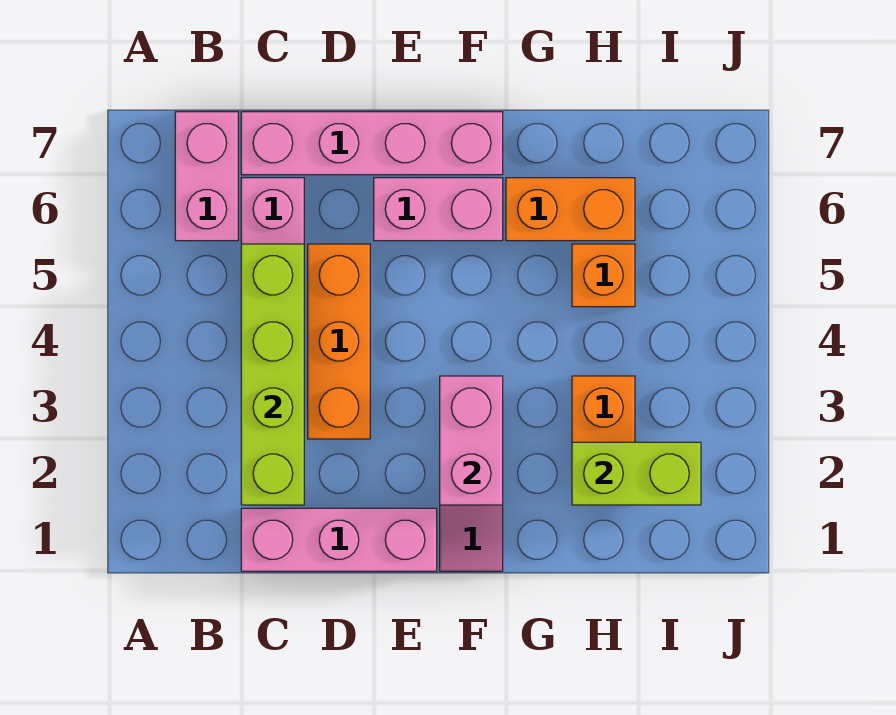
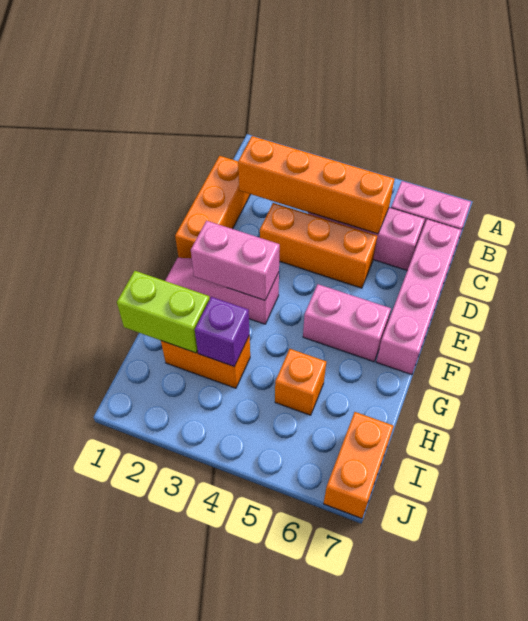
pink brick C1:E1 level 1 -> orange brick C1:E1 level 1
lime brick C2:C5 level 2 -> orange brick C2:C5 level 2
pink brick E6:F6 level 1 -> pink brick F5:F6 level 1
orange brick G6:H6 level 1 -> orange brick I7:J7 level 1
lime brick H2:I2 level 2 -> lime brick H1:H2 level 2
none -> purple brick H3 level 2

